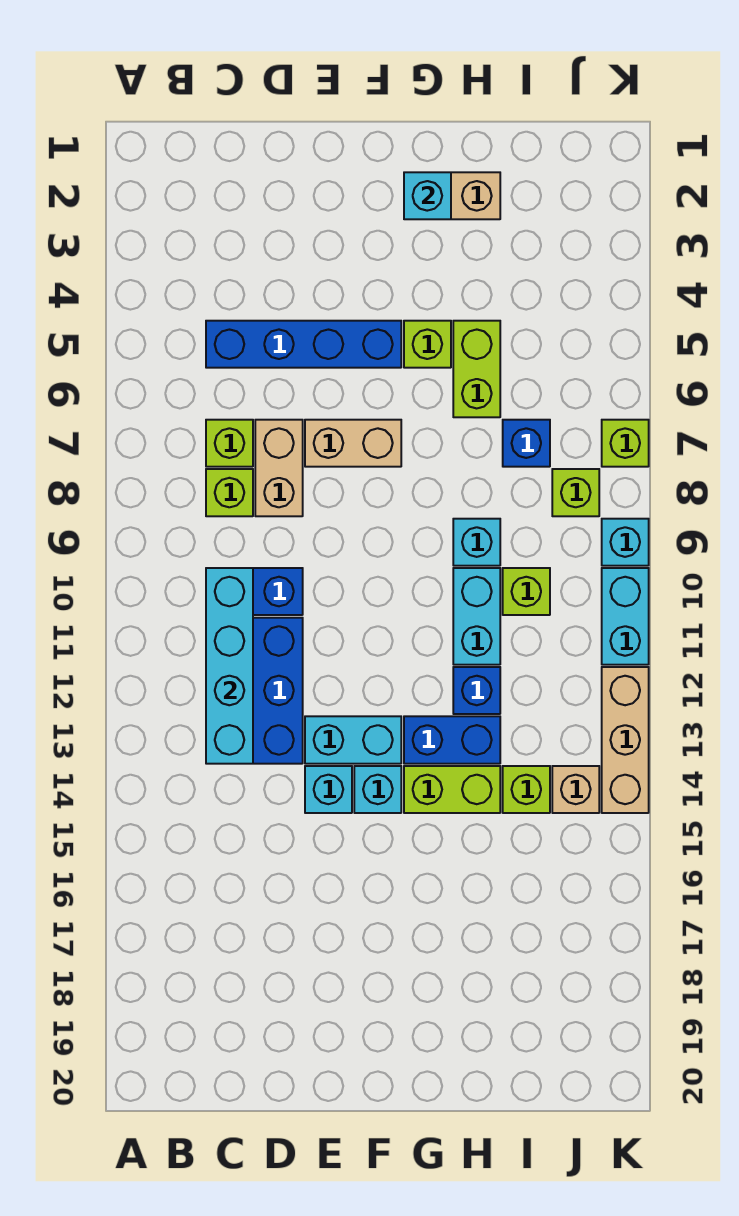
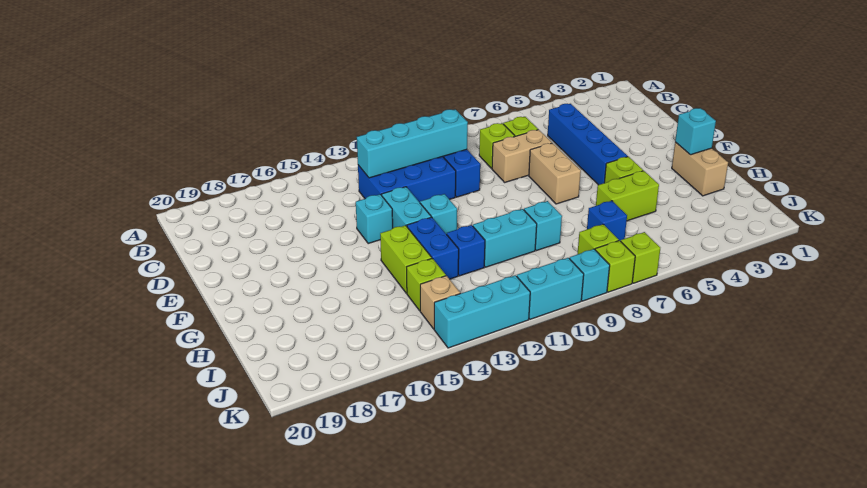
cyan brick F14 level 1 -> cyan brick F12 level 1
lime brick I10 level 1 -> lime brick K8 level 1
tan brick K12:K14 level 1 -> cyan brick K12:K14 level 1

